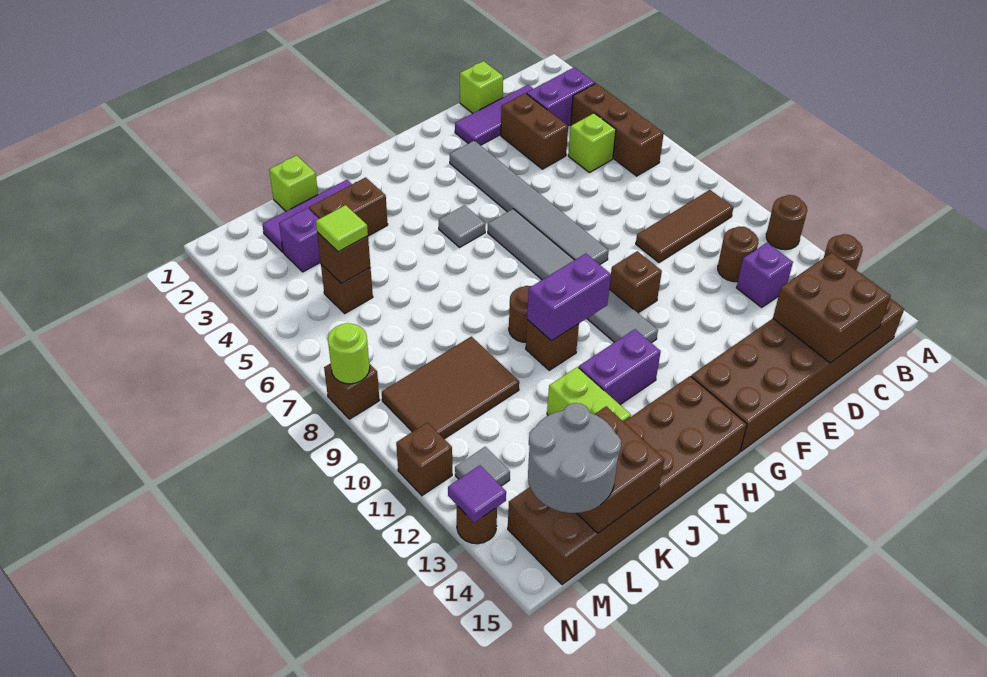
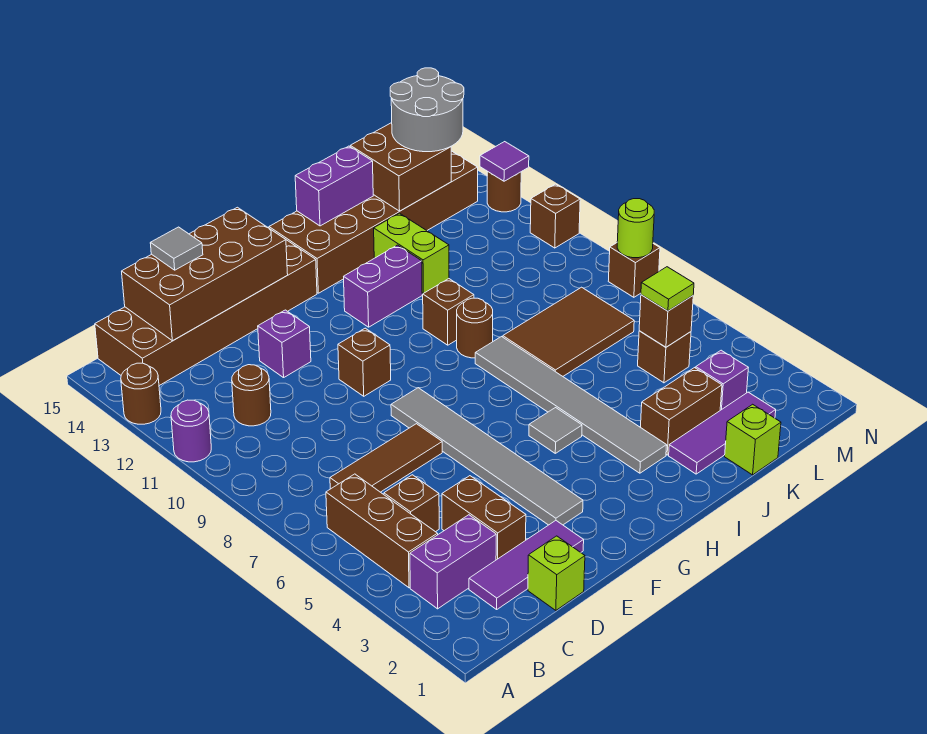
brown round brick A11 level 1 -> purple round brick A11 level 1
brown tile B9:D9 level 1 -> brown tile C7:E7 level 1
lime brick C5 level 1 -> brown brick C5 level 1
purple brick C12 level 1 -> purple brick E12 level 1
brown brick C14:D15 level 2 -> brown brick C14:F15 level 2
grey tile G6:G11 level 1 -> grey tile I3:I8 level 1
purple brick H10:I10 level 2 -> purple brick I15:J15 level 2
brown tile K9:M10 level 1 -> brown tile J7:L8 level 1
grey tile M12 level 1 -> grey tile D15 level 3

